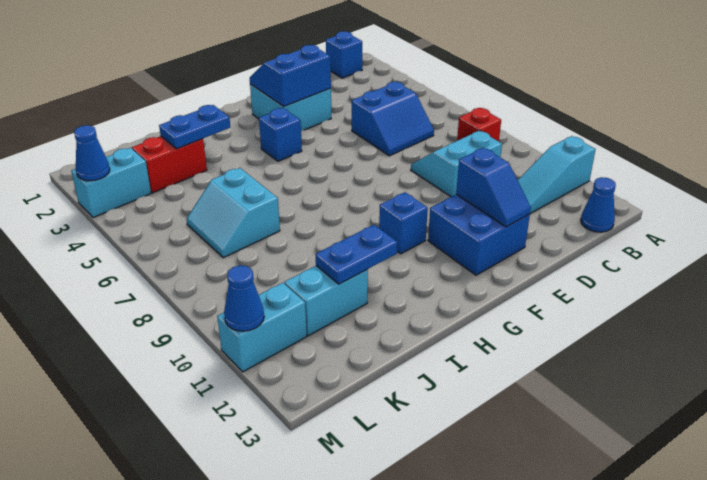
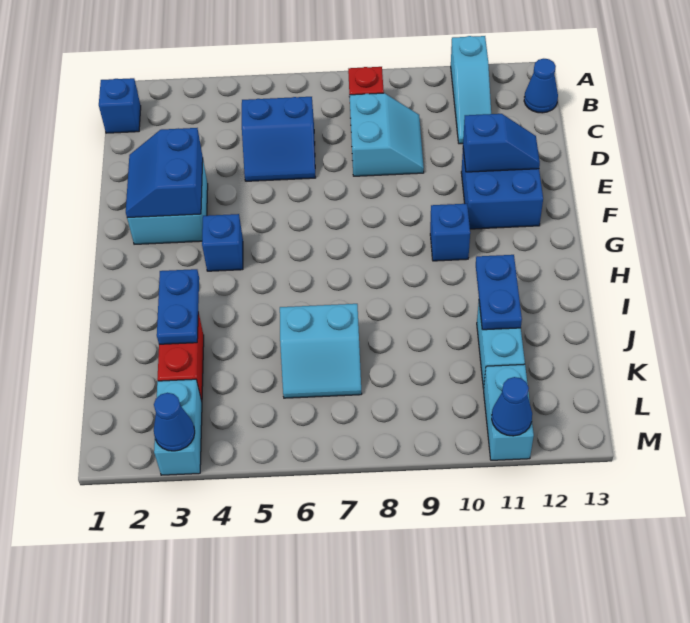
blue slope C5:D6 level 1 top 5 -> blue slope C5:D6 level 1 top C
cyan slope C8:D9 level 1 top 9 -> cyan slope C8:D9 level 1 top 8

